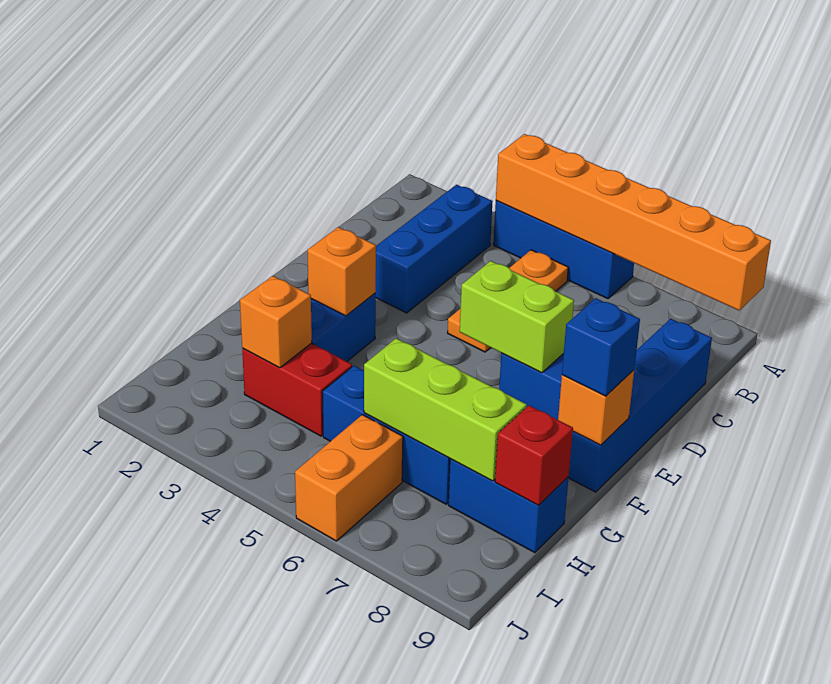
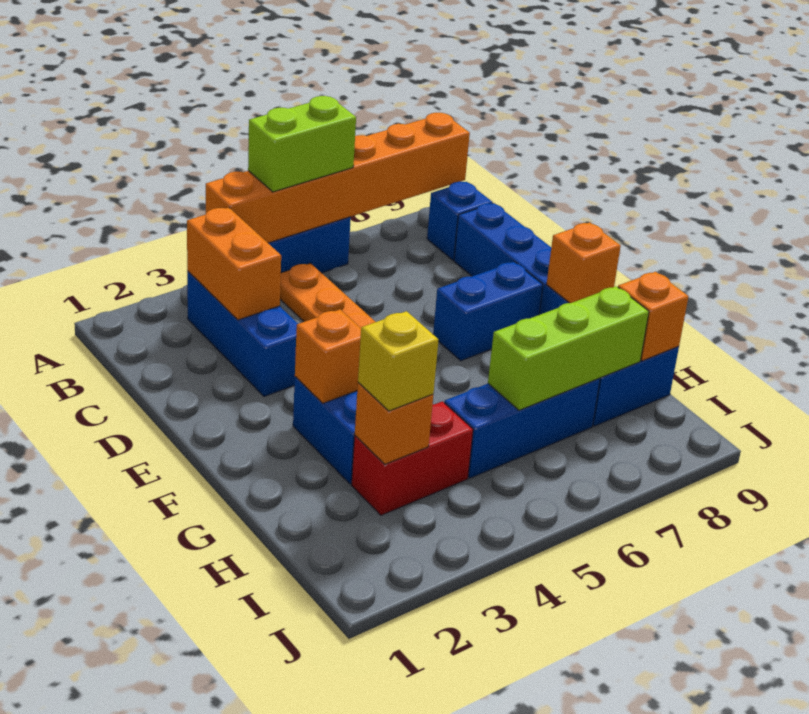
lime brick E6:E7 level 2 -> lime brick A5:A6 level 3
blue brick F9 level 3 -> blue brick B9 level 1
none -> yellow brick H3 level 3
red brick H9 level 2 -> orange brick H9 level 2
orange brick I6:J6 level 1 -> orange brick B3:C3 level 2

